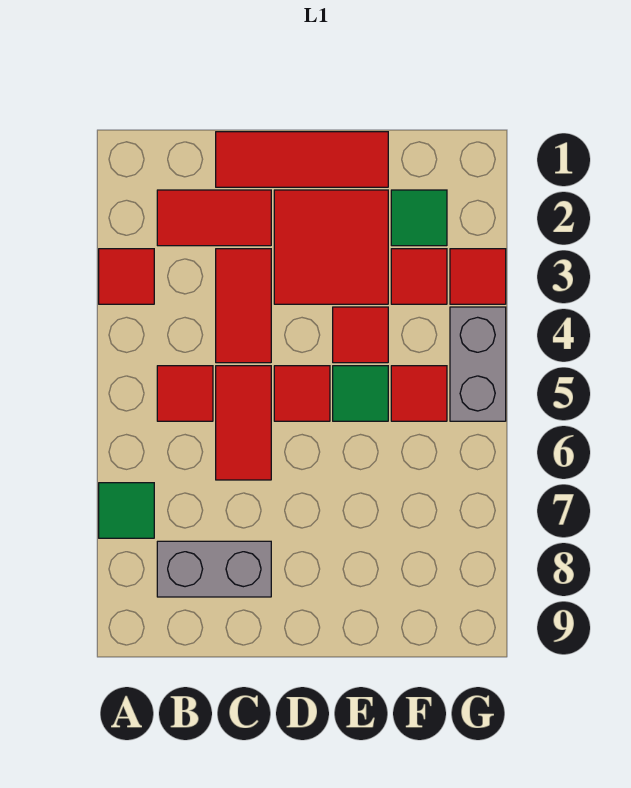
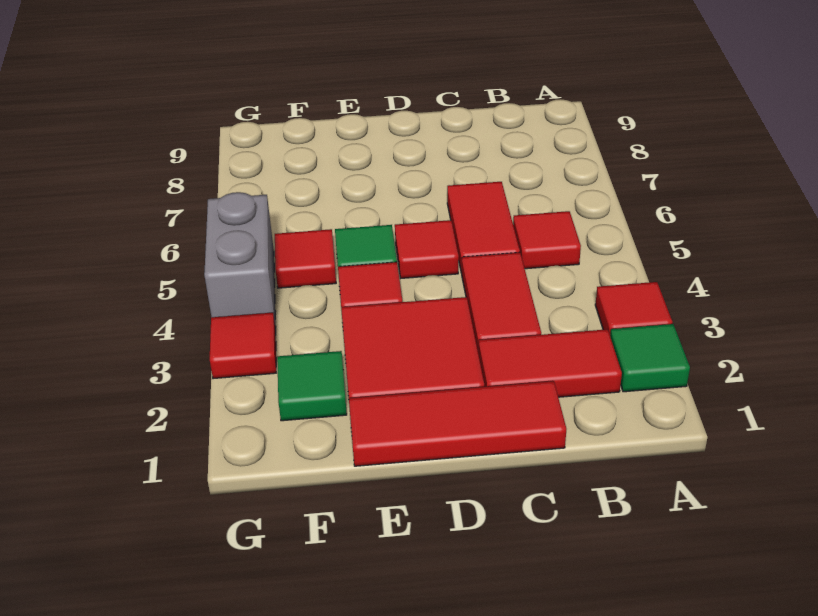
green tile A7 level 1 -> green tile A2 level 1
grey brick B8:C8 level 1 -> none
red tile F3 level 1 -> none

